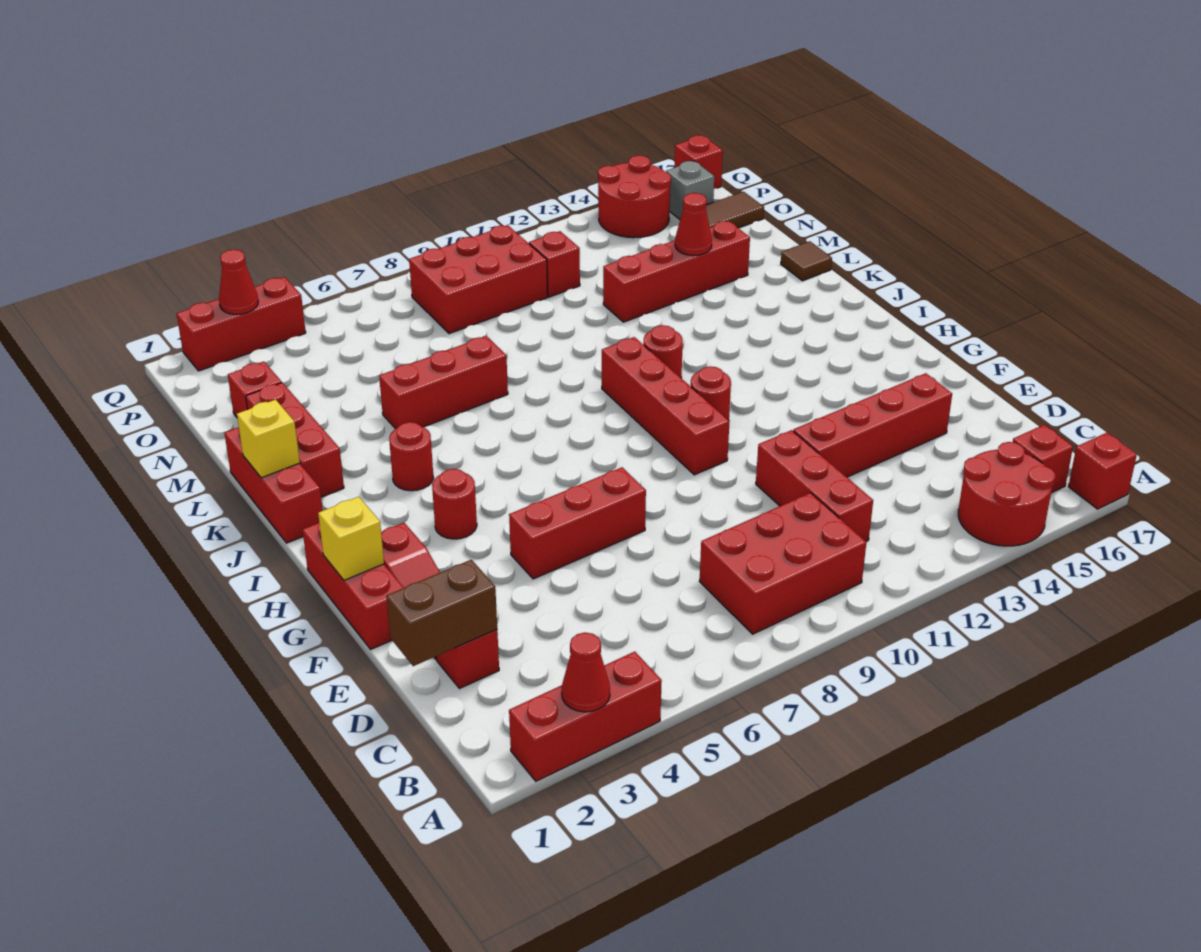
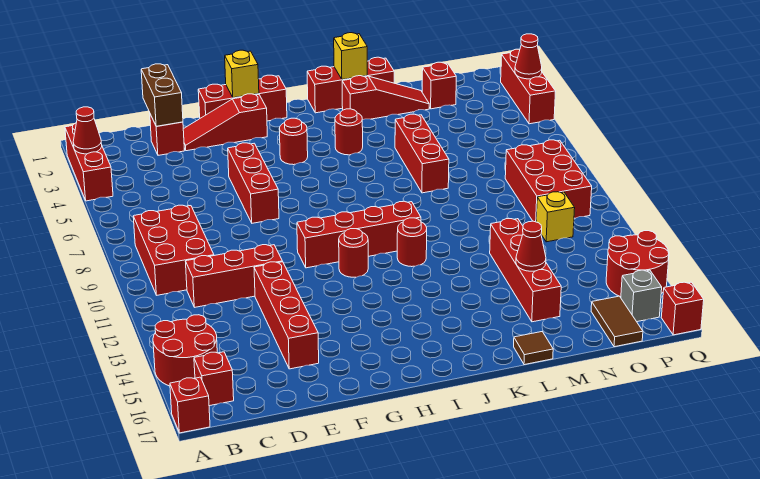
red brick K2:M2 level 1 -> red slope K2:M2 level 1 top K
red brick O11 level 1 -> yellow brick O11 level 1

